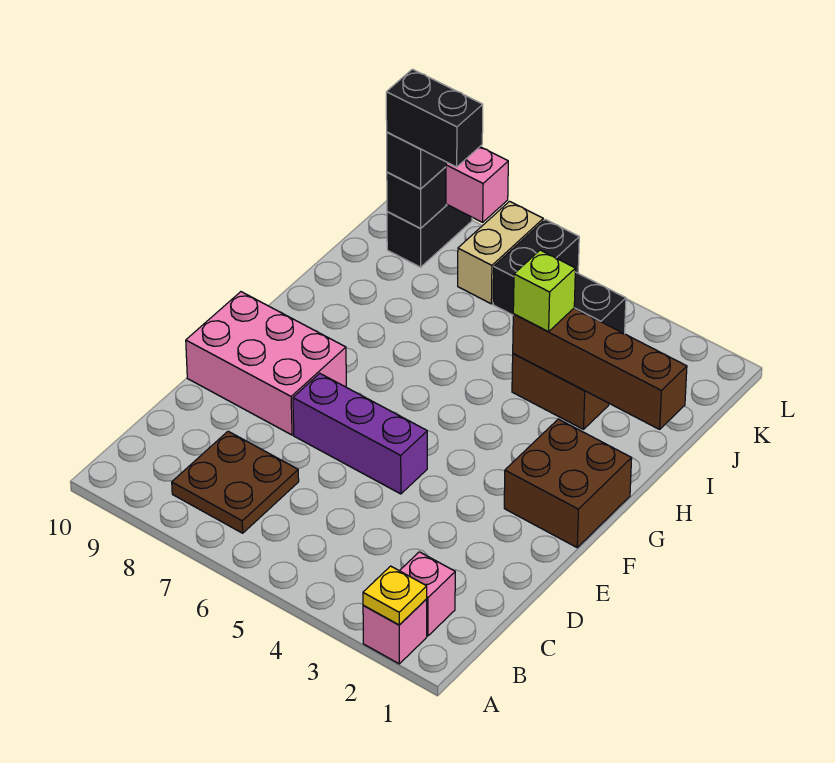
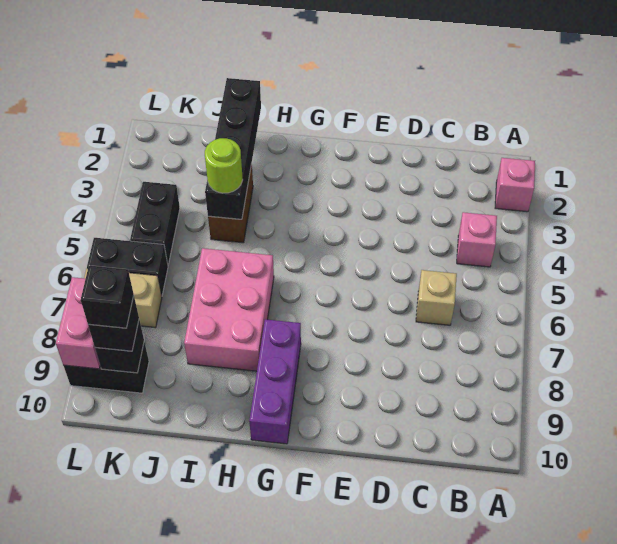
yellow plate A2 level 2 -> none
pink brick B2 level 1 -> pink brick B4 level 1
brown plate B7:C8 level 1 -> none
none -> tan brick C6 level 1
purple brick E5:E7 level 1 -> purple brick G8:G10 level 1
pink brick E8:F10 level 1 -> pink brick H6:I8 level 1
brown brick F1:G2 level 1 -> none
brown brick I1:I4 level 2 -> black brick I1:I4 level 2
lime brick I4 level 3 -> lime round brick I4 level 3
black brick K8:K9 level 4 -> black brick K9 level 4

